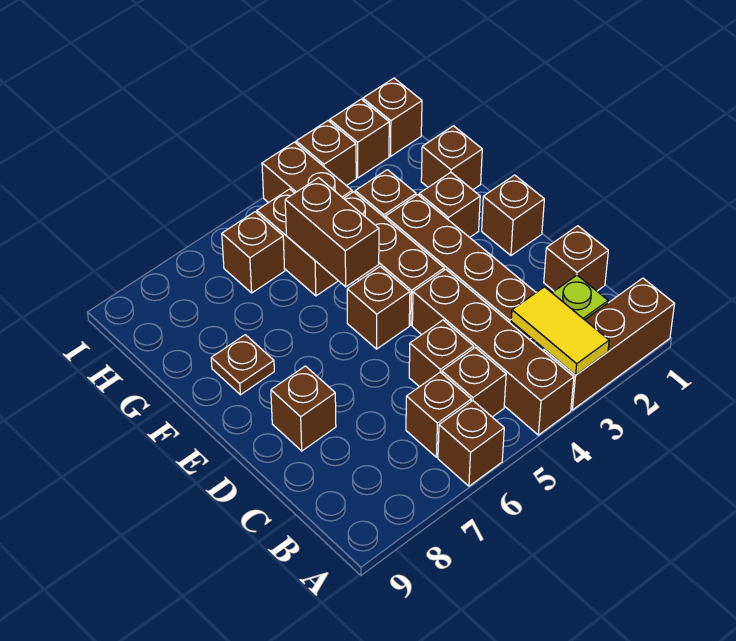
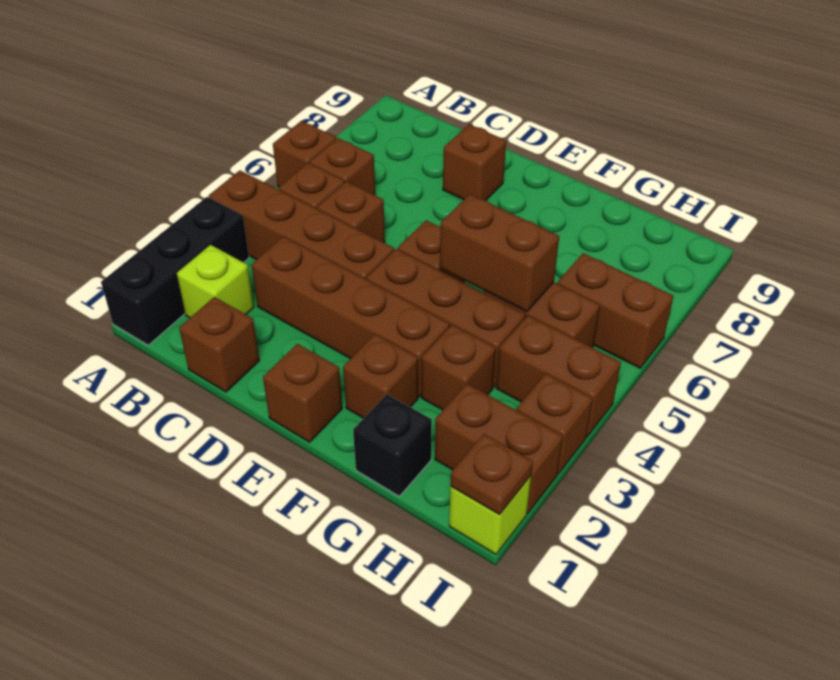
brown brick A1:A3 level 1 -> black brick A1:A3 level 1
yellow tile A3:B3 level 2 -> none
brown plate F8 level 1 -> brown plate I1 level 2
brown brick G1 level 1 -> black brick G1 level 1
brown brick H6 level 1 -> brown brick H6:I6 level 1
brown brick I1 level 1 -> lime brick I1 level 1
brown brick I2 level 1 -> brown brick H2:I2 level 1

